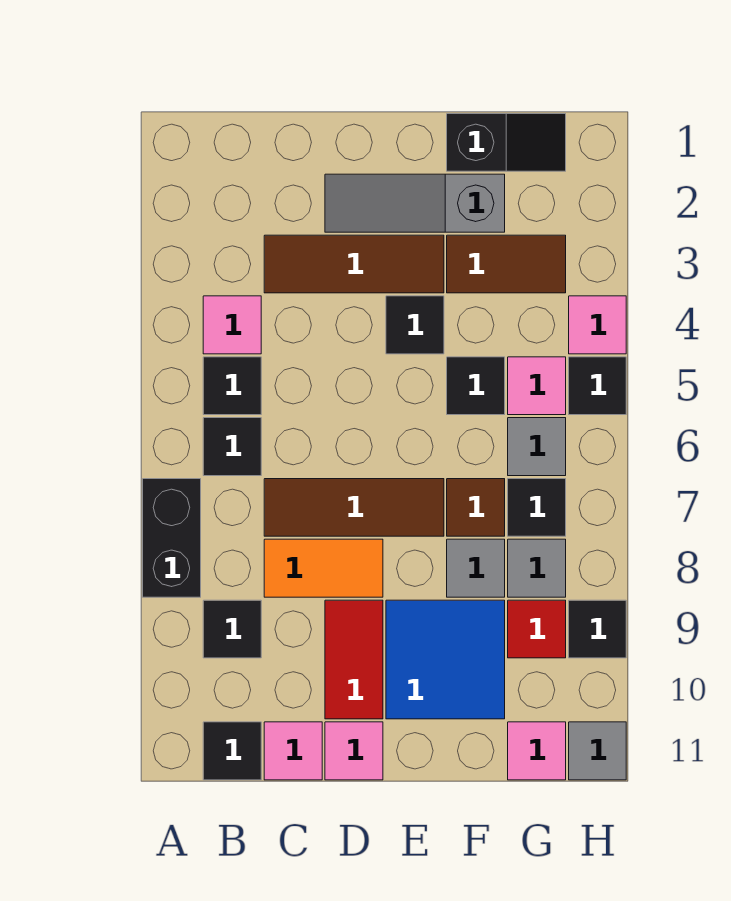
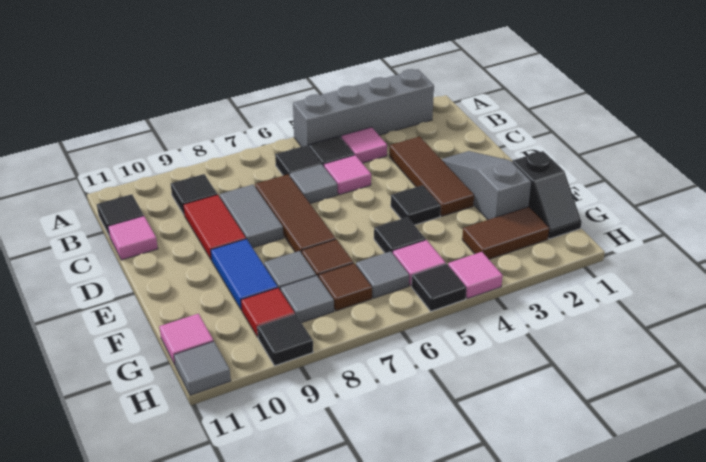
none -> grey brick A2:A5 level 1
black brick A7:A8 level 1 -> none
none -> grey tile C6 level 1
orange tile C8:D8 level 1 -> grey tile C8:D8 level 1
red tile D9:D10 level 1 -> red tile C9:D9 level 1
pink tile D11 level 1 -> pink tile C5 level 1
blue tile E9:F10 level 1 -> blue tile E9:F9 level 1
brown tile F3:G3 level 1 -> brown tile G2:G3 level 1
black tile G7 level 1 -> brown tile G7 level 1

